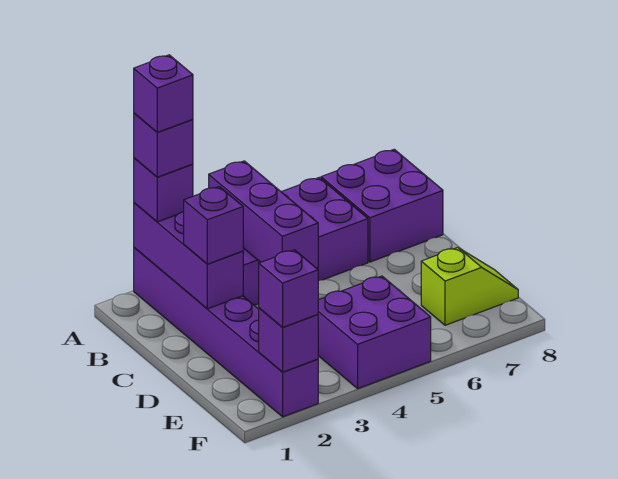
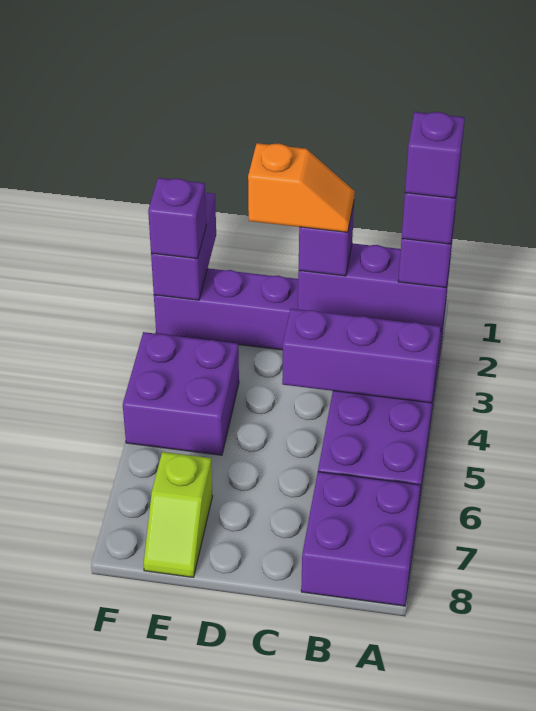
none -> orange slope C2:D2 level 4 top D
purple brick F2 level 2 -> purple brick F1:F2 level 2

